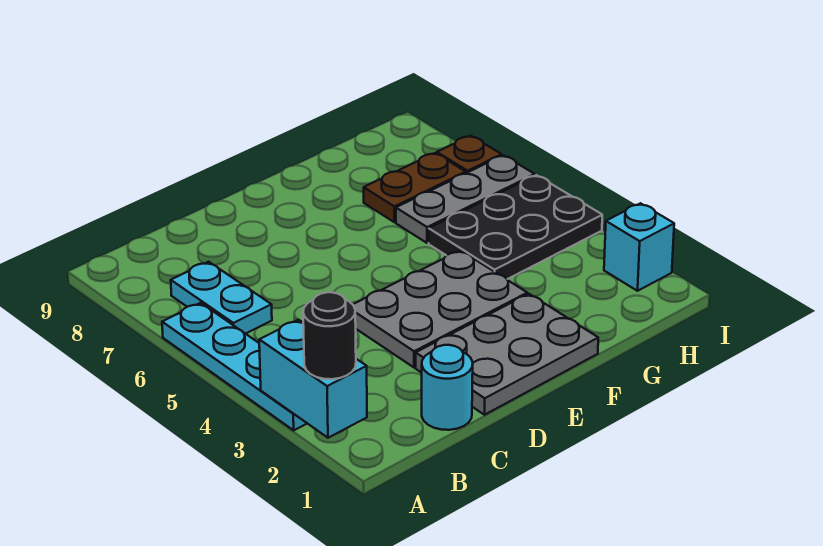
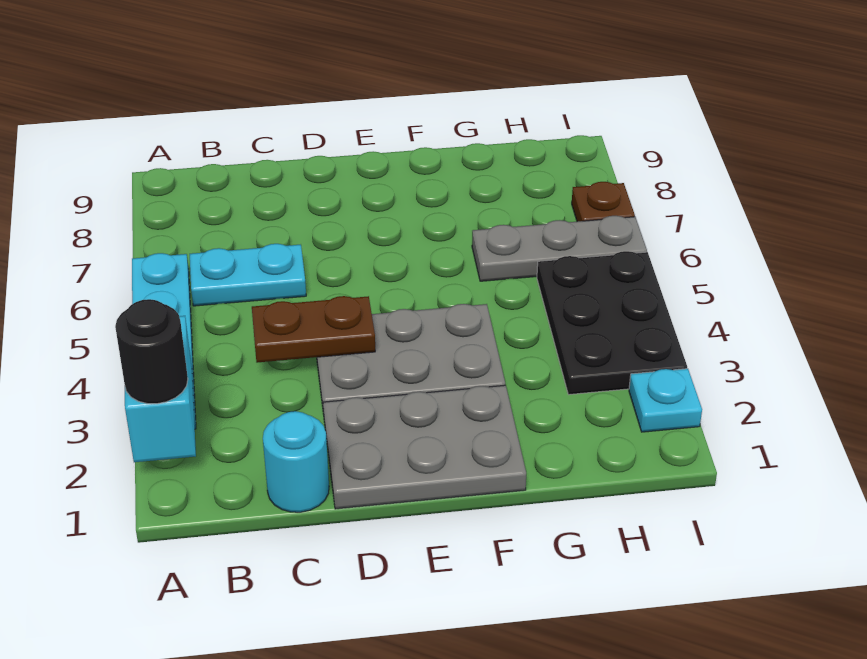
cyan plate B6:B7 level 1 -> cyan plate B6:C6 level 1
black plate G4:I5 level 1 -> black plate H3:I5 level 1
brown plate G7:H7 level 1 -> brown plate C4:D4 level 2
cyan brick I2 level 1 -> cyan plate I2 level 1

